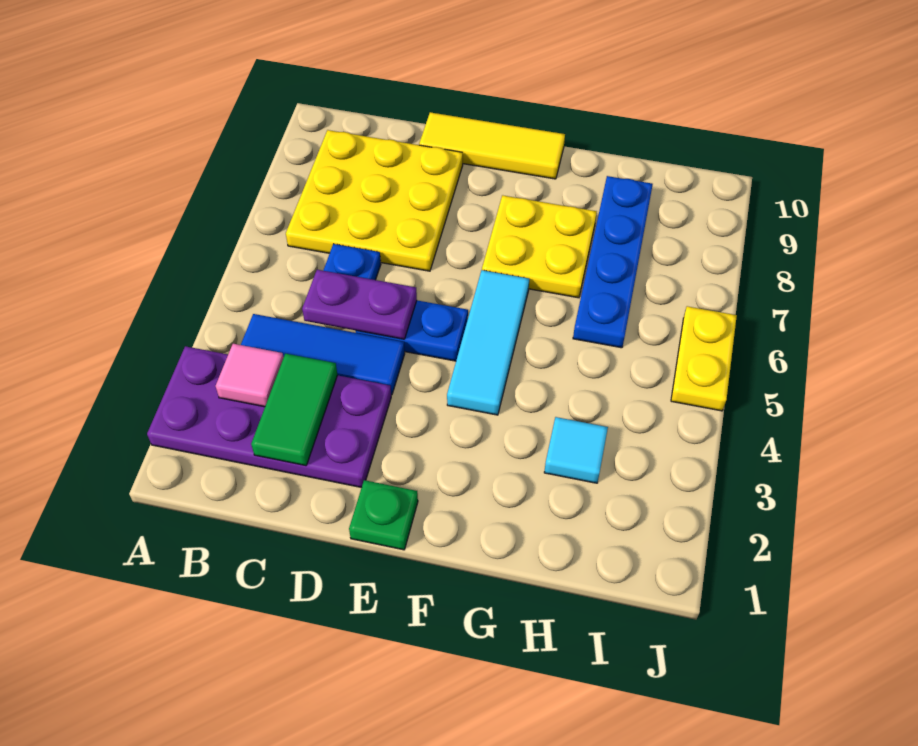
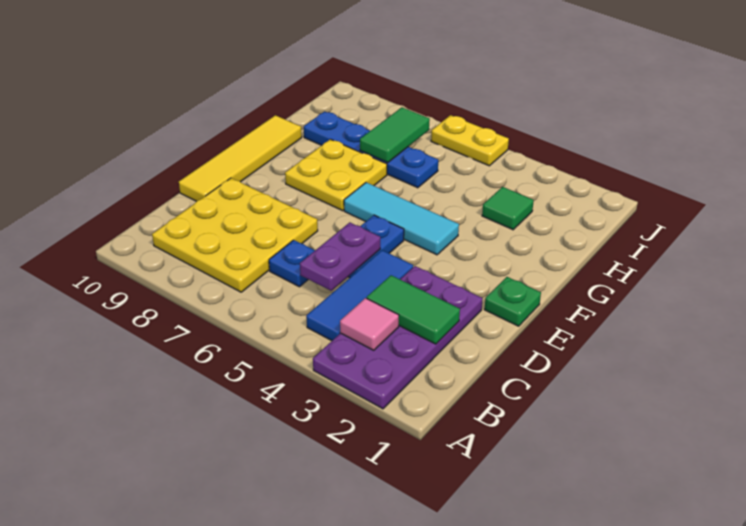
yellow tile D10:F10 level 1 -> yellow tile D10:G10 level 1
cyan tile H3 level 1 -> green tile H3 level 1
none -> green tile H7:I7 level 2

